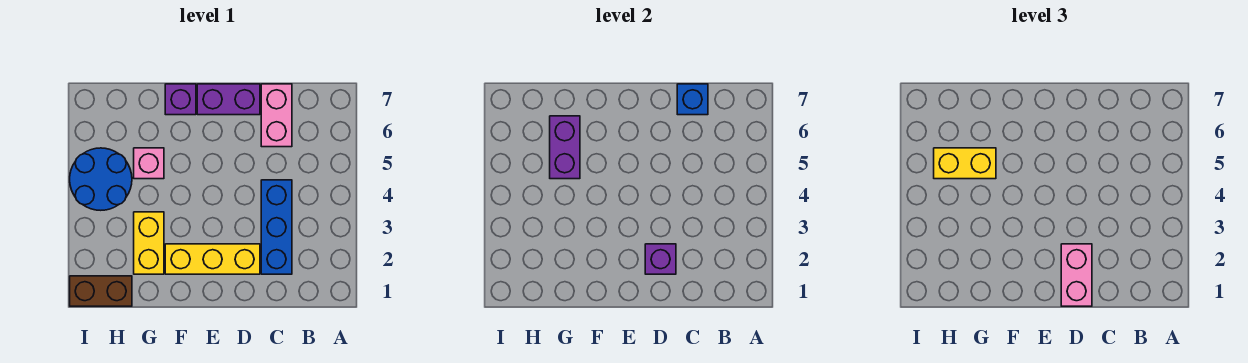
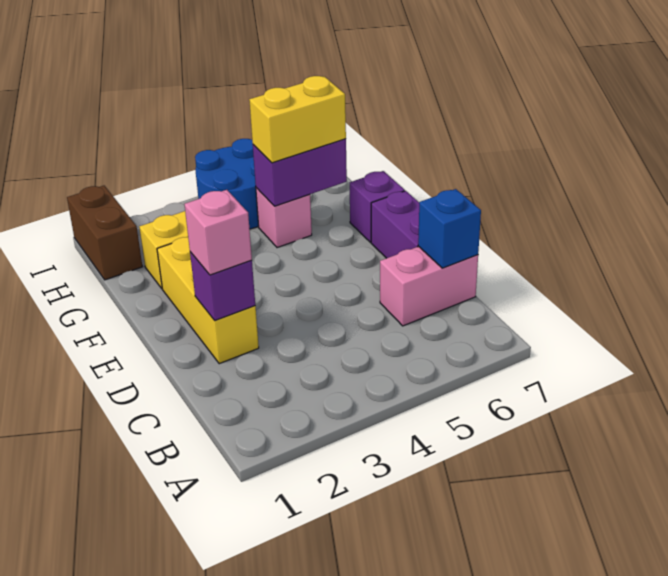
blue brick C2:C4 level 1 -> none
pink brick D1:D2 level 3 -> pink brick D2 level 3
yellow brick G5:H5 level 3 -> yellow brick G5:G6 level 3

